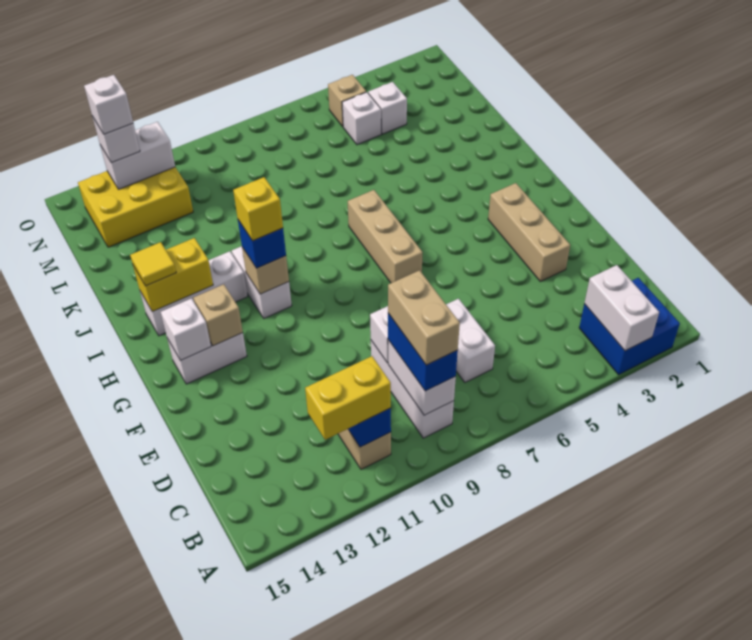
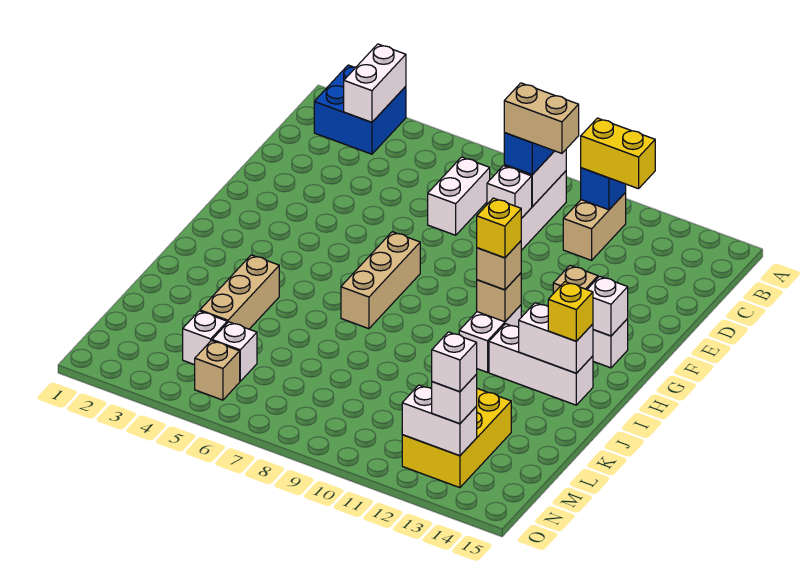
tan brick B9:C9 level 4 -> tan brick C9:C10 level 4
tan brick E3:G3 level 1 -> tan brick J4:L4 level 1
blue brick H11 level 3 -> tan brick H11 level 3
yellow brick I13:I14 level 2 -> white brick I13:I14 level 2
yellow tile I14 level 3 -> yellow brick I14 level 3
yellow brick M12:N14 level 1 -> yellow brick L12:N13 level 1

